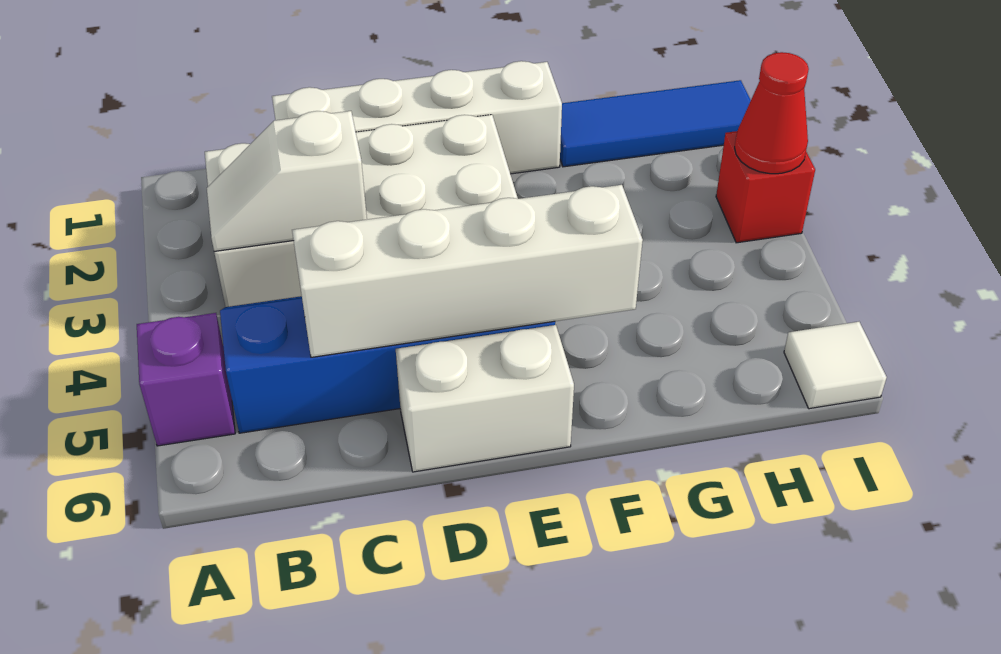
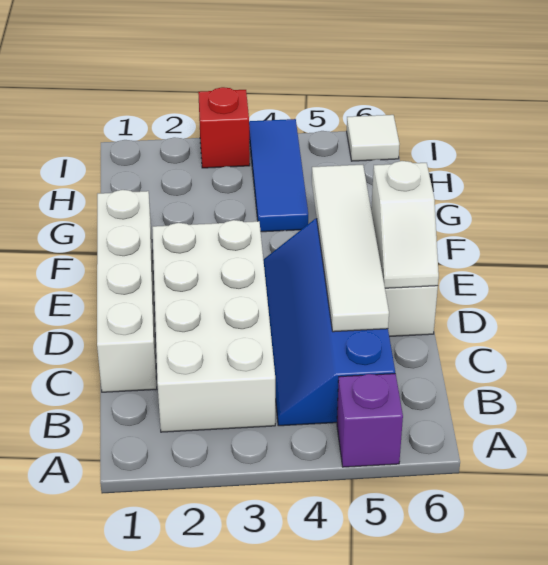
white slope B3:C3 level 2 top C -> white slope D6:E6 level 2 top E
white brick C5:F5 level 2 -> white tile C5:F5 level 2
blue tile G1:I1 level 1 -> blue tile G4:I4 level 1
red cone I3 level 2 -> none

